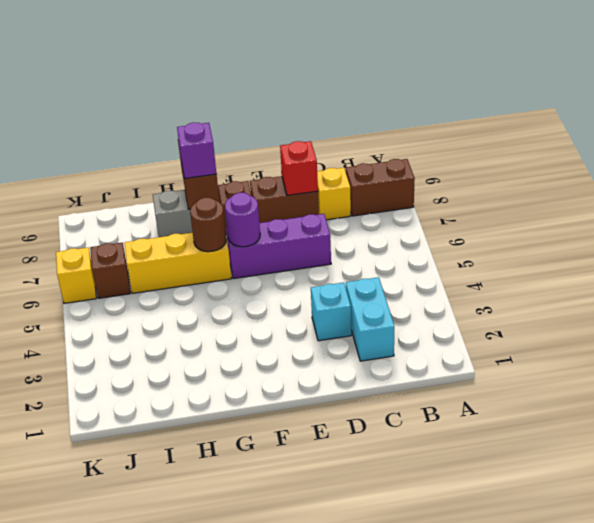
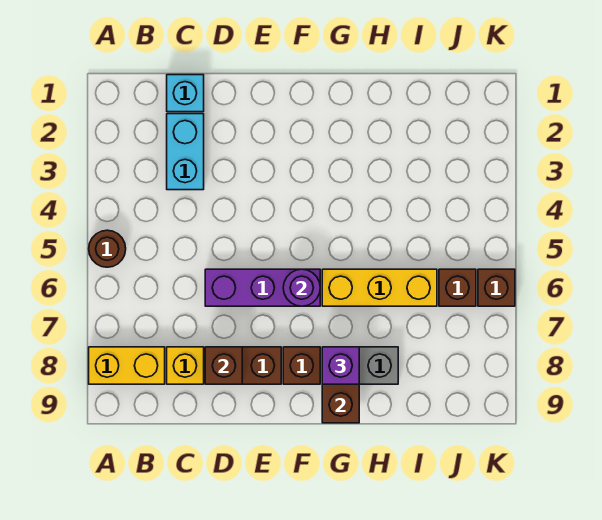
brown brick A8:B8 level 1 -> yellow brick A8:B8 level 1
cyan brick D3 level 1 -> cyan brick C1 level 1
red brick D8 level 2 -> brown brick D8 level 2
brown round brick G6 level 2 -> brown round brick A5 level 1
yellow brick K6 level 1 -> brown brick K6 level 1

